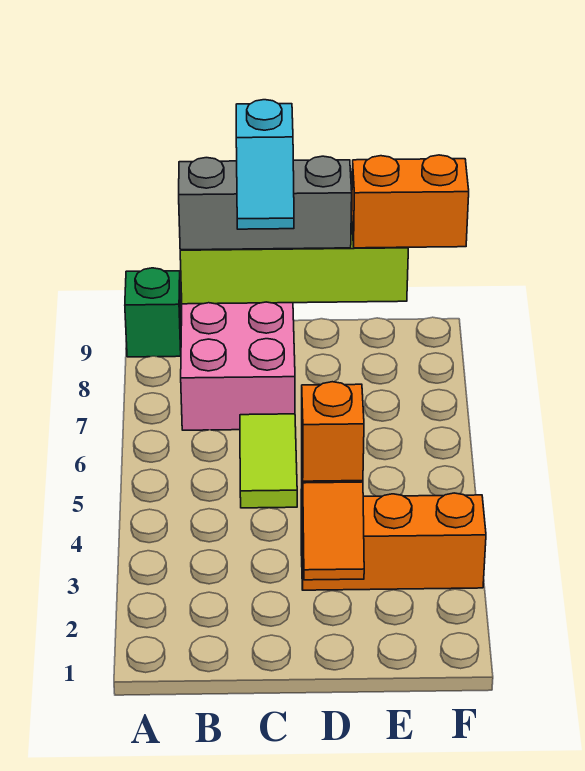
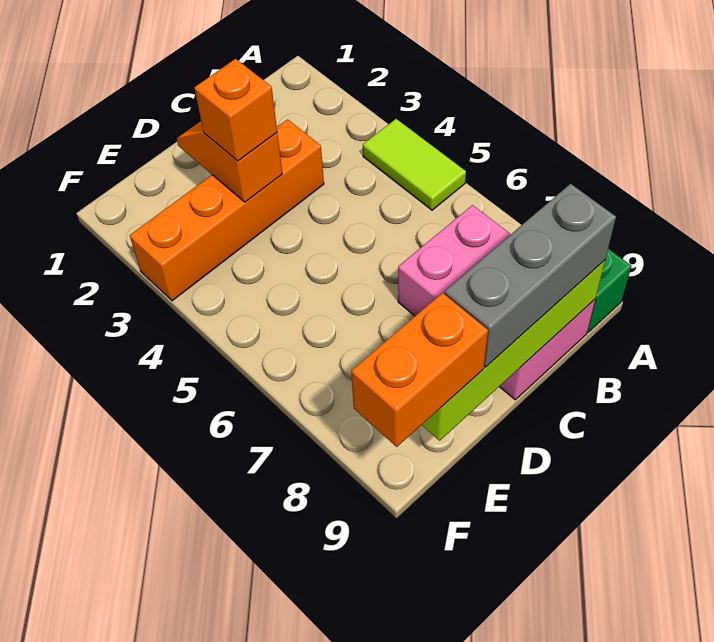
lime tile C5:C6 level 1 -> lime tile A4:A5 level 1
cyan slope C8:C9 level 4 top 9 -> none
orange brick D3:F3 level 1 -> orange brick C3:F3 level 1

